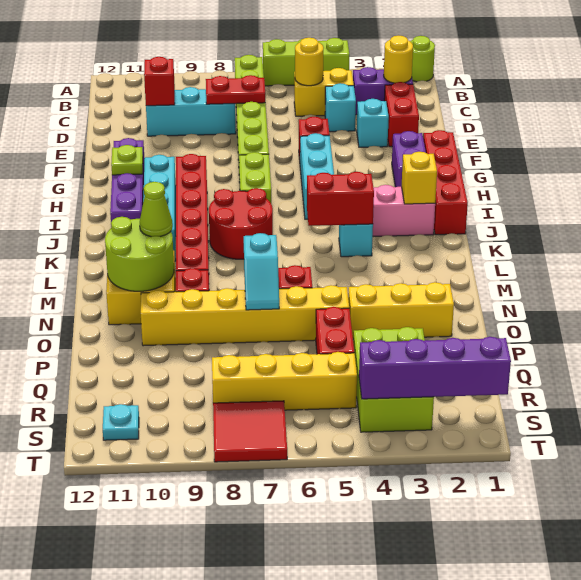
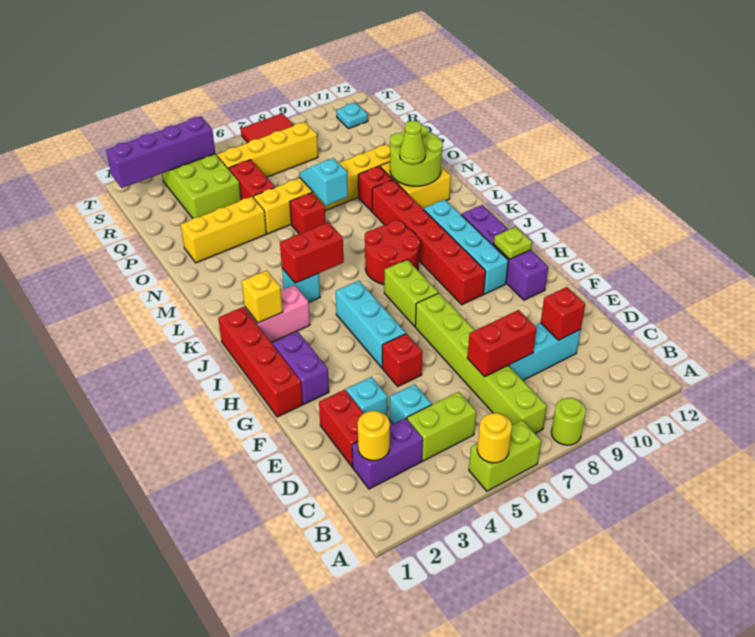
lime round brick A1 level 1 -> lime round brick A8 level 1
lime brick A4:A6 level 1 -> lime brick A5:A6 level 1
yellow brick C4:C5 level 1 -> lime brick C4:C5 level 1
yellow round brick C5 level 2 -> yellow round brick A5 level 2
red plate D7:D8 level 2 -> red brick D7:D8 level 2

